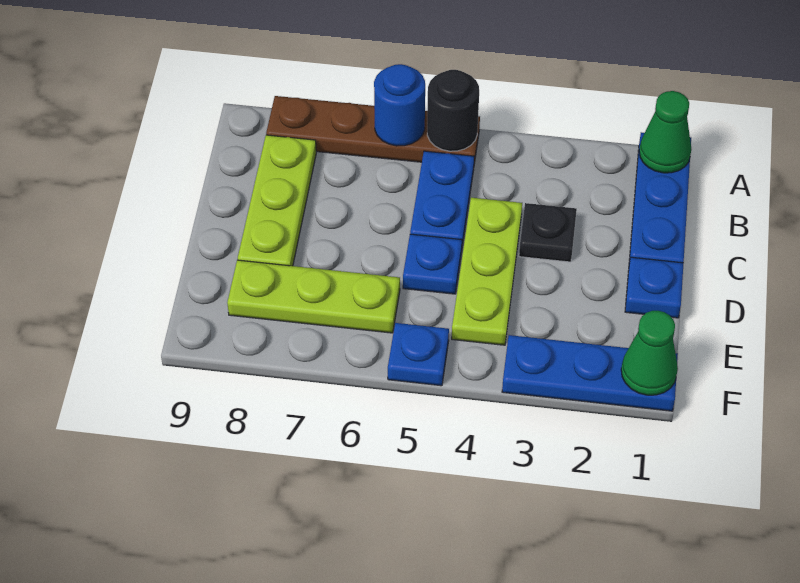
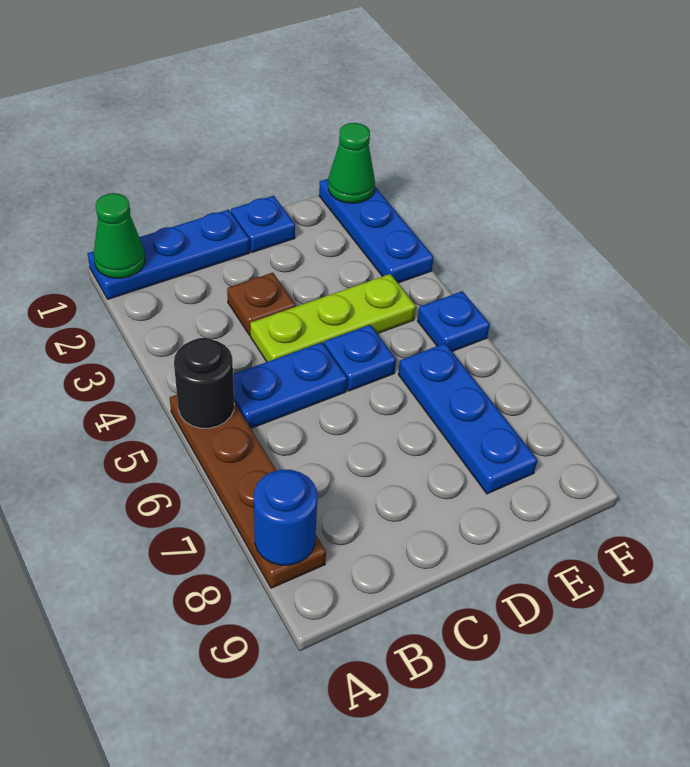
blue round brick A6 level 2 -> blue round brick A8 level 2
lime plate B8:D8 level 1 -> none
black plate C3 level 1 -> brown plate C3 level 1
lime plate E6:E8 level 1 -> blue plate E6:E8 level 1

